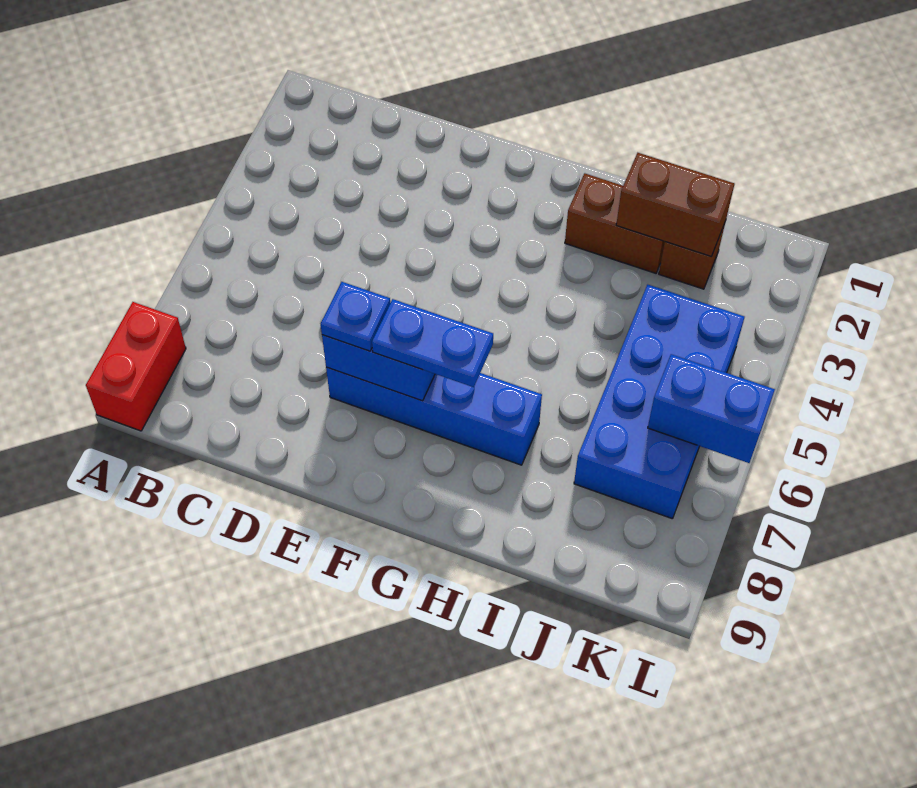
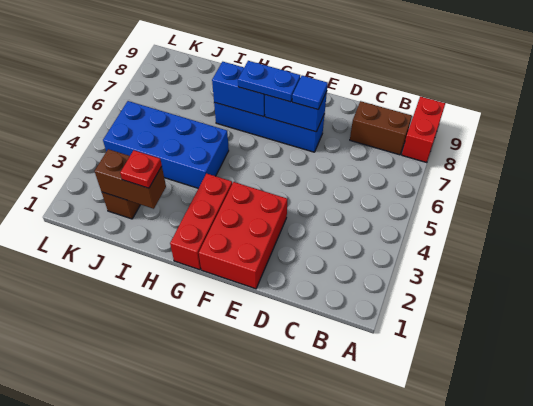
none -> red brick E1:F3 level 1
blue plate E7 level 3 -> blue tile E7 level 3
none -> red brick G1:G3 level 1
brown brick H2:I2 level 1 -> brown brick B8:C8 level 1
none -> red plate I2 level 3
blue brick J4:K7 level 1 -> blue brick H4:K5 level 1
blue brick K6:L6 level 2 -> blue brick G7:H7 level 2

